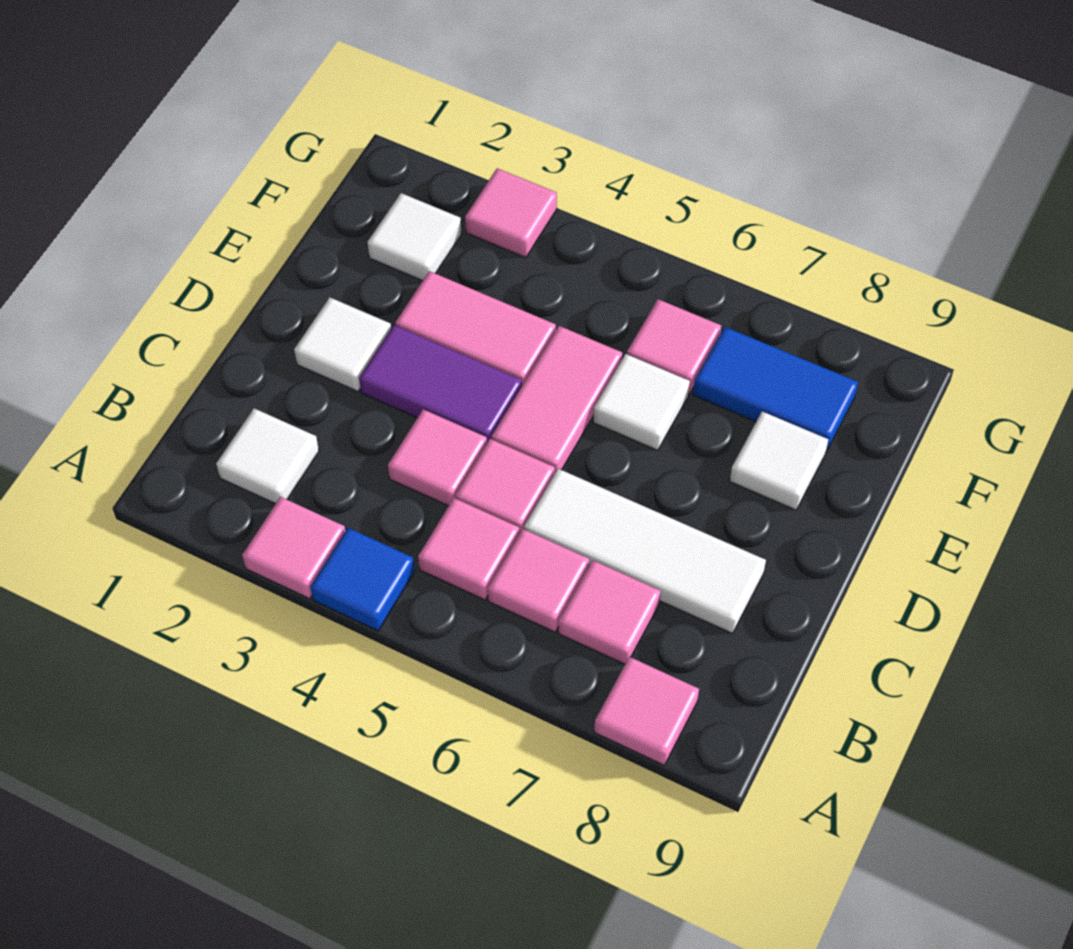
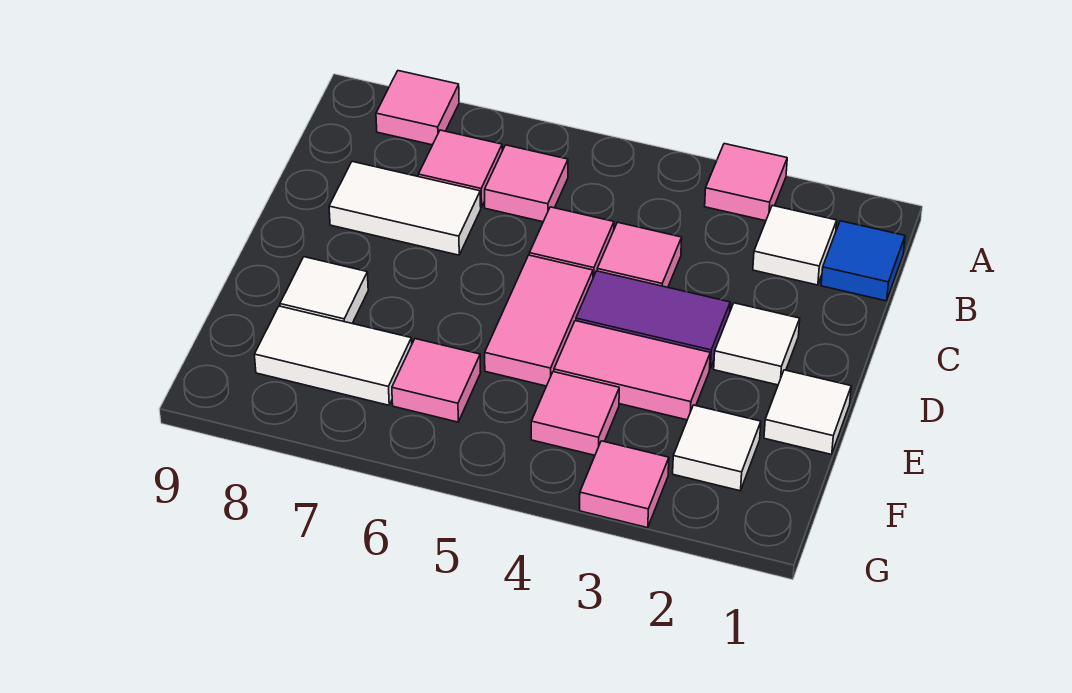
blue tile A4 level 1 -> blue tile B1 level 1
pink tile B5 level 1 -> pink tile F4 level 1
white tile C6:C8 level 1 -> white tile C7:C8 level 1
white tile E6 level 1 -> white tile E1 level 1
blue tile F7:F8 level 1 -> white tile F7:F8 level 1

